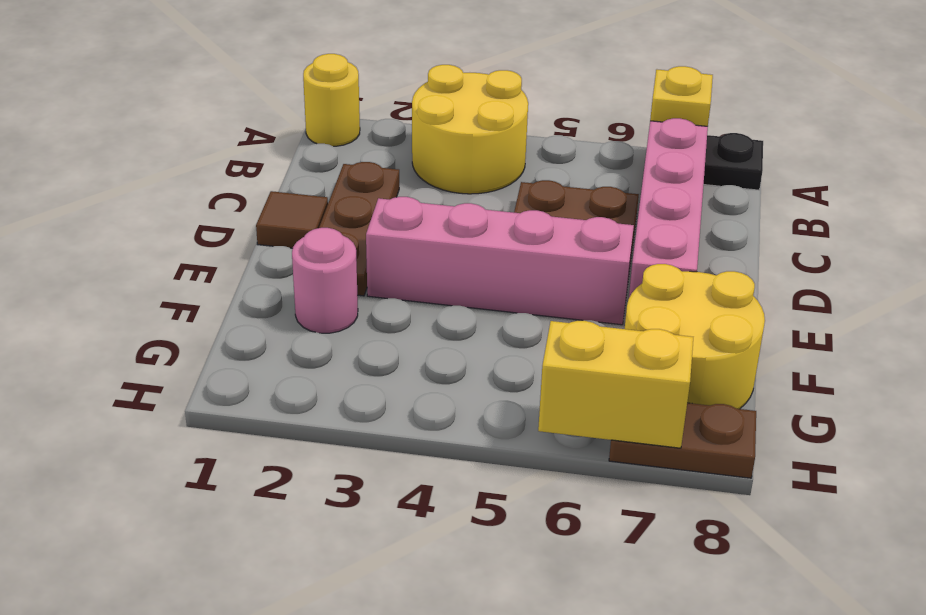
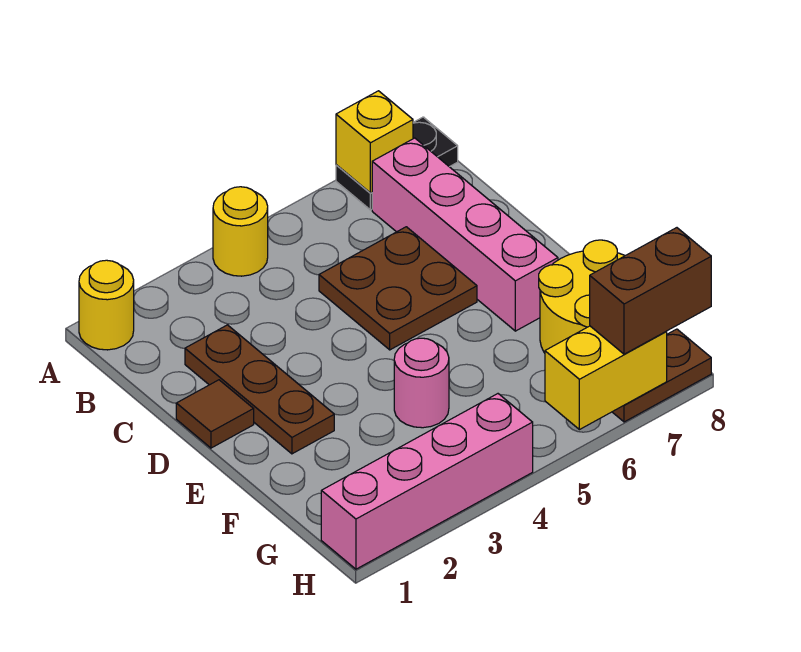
yellow round brick A3:B4 level 1 -> yellow round brick A4 level 1
pink brick E3:E6 level 1 -> pink brick H1:H4 level 1
pink round brick F2 level 1 -> pink round brick F4 level 1
none -> brown brick H7:H8 level 3

